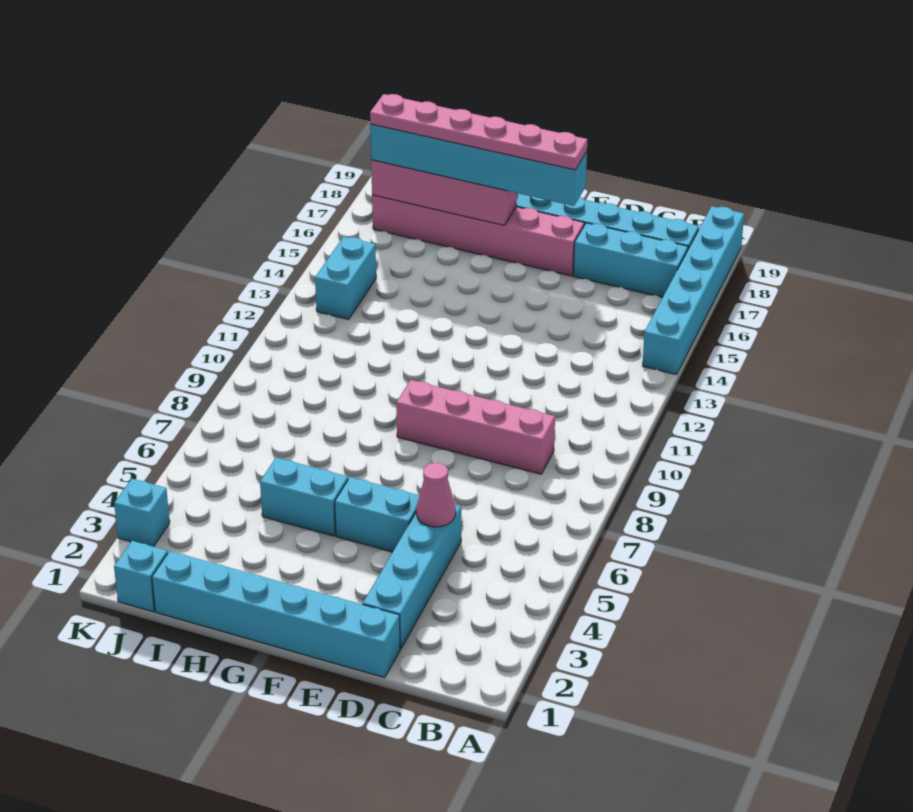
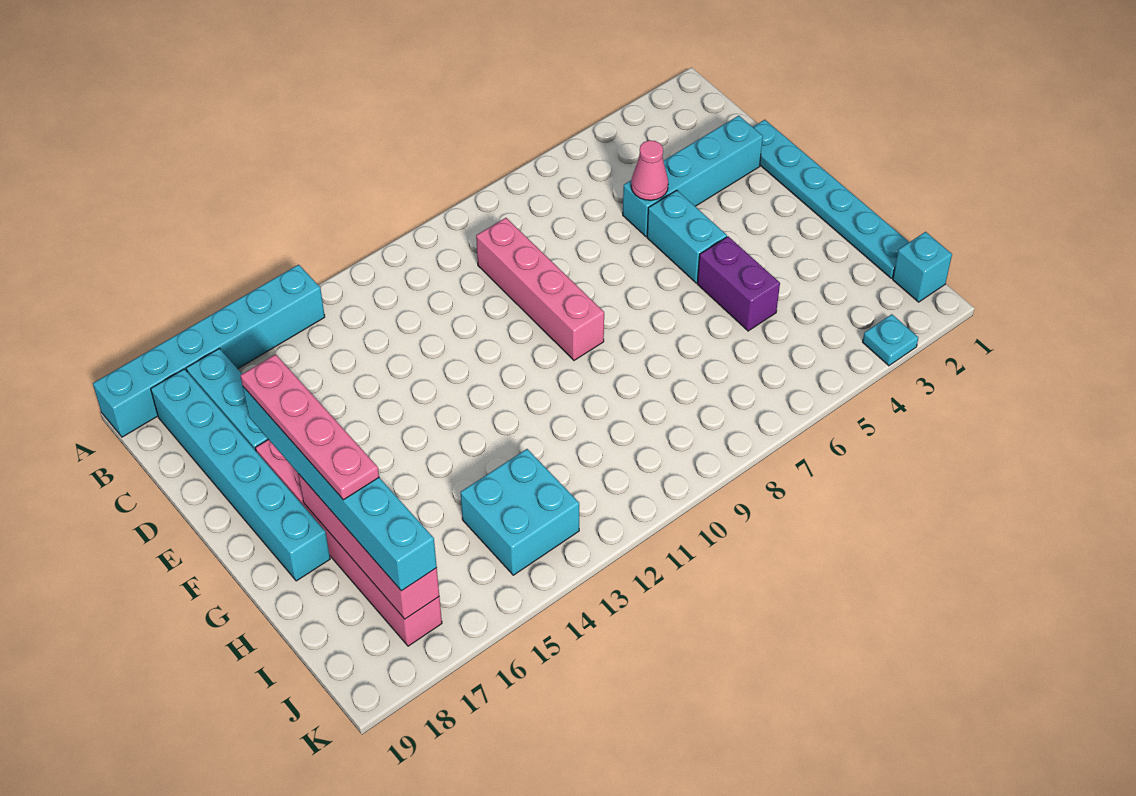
cyan brick D1:I1 level 1 -> cyan plate D1:I1 level 1
pink plate E17:J17 level 4 -> pink plate E17:H17 level 4
cyan brick G5:H5 level 1 -> purple brick G5:H5 level 1
cyan brick J13:J14 level 1 -> cyan brick I13:J14 level 1
cyan brick K3 level 1 -> cyan plate K3 level 1

